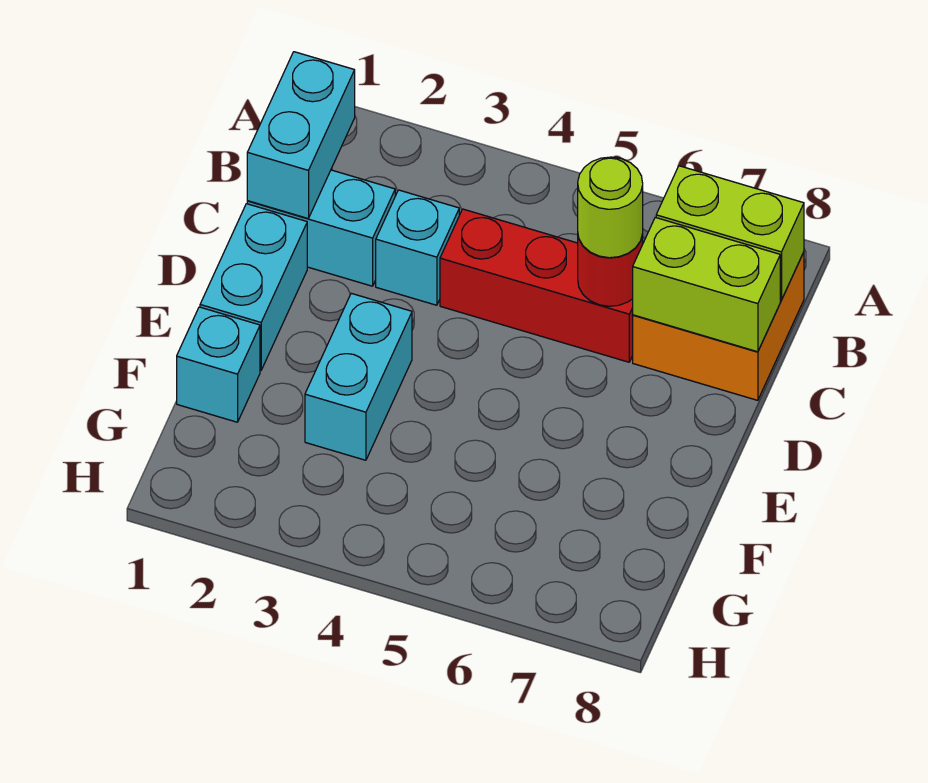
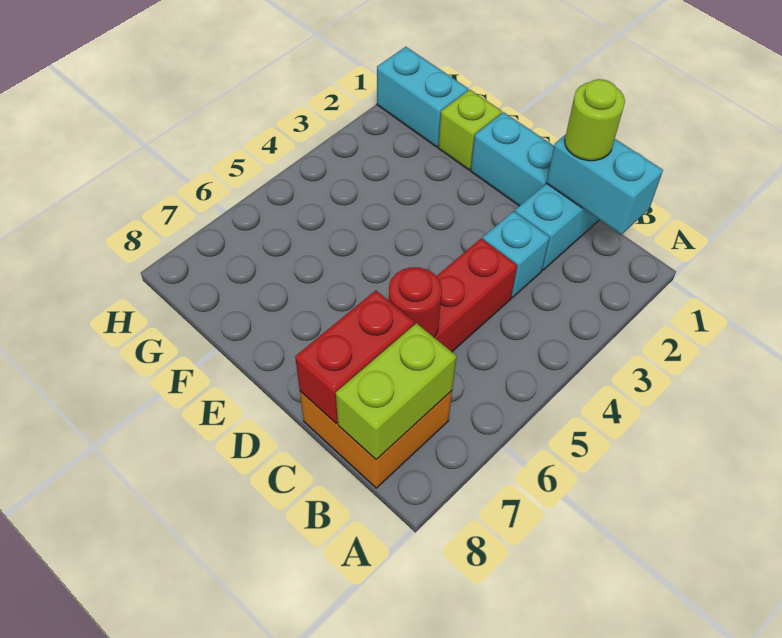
lime round brick C6 level 3 -> lime round brick C1 level 3
lime brick C7:C8 level 2 -> red brick C7:C8 level 2
cyan brick E3:F3 level 1 -> cyan brick G1:H1 level 1
cyan brick F1 level 1 -> lime brick F1 level 1

